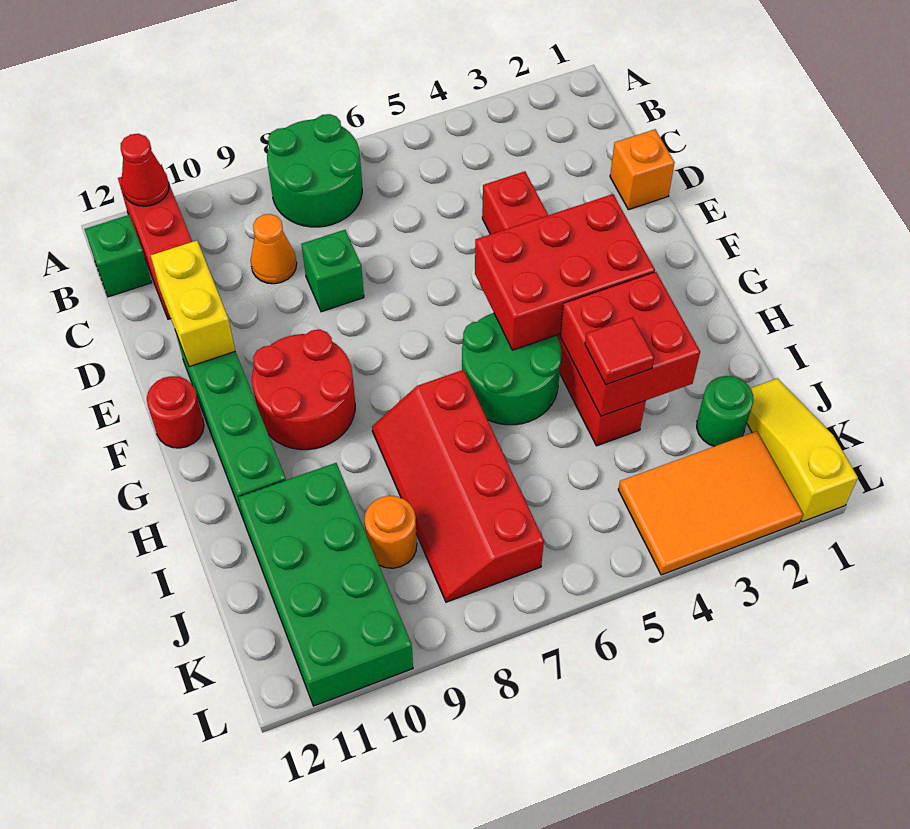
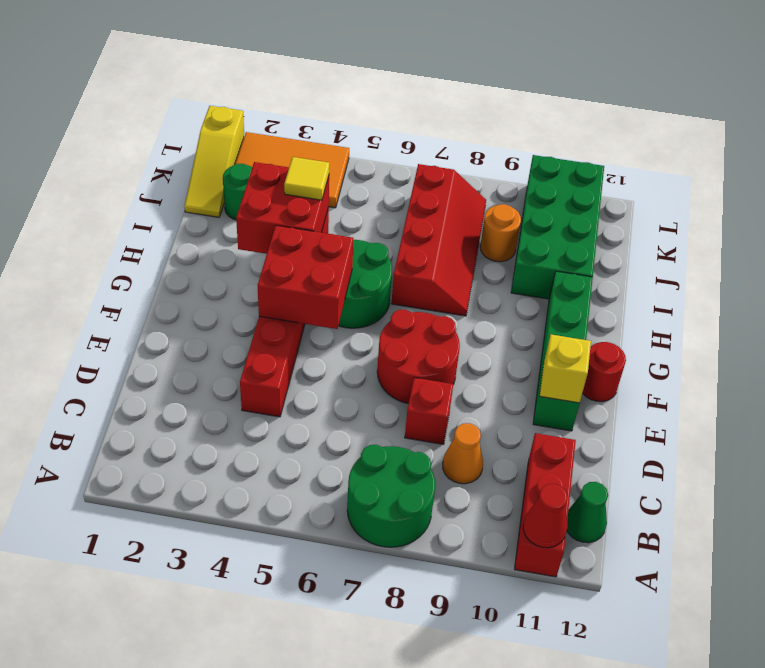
green brick B12 level 1 -> green cone B12 level 1
orange brick D1 level 1 -> none
green brick D8 level 1 -> red brick D8 level 1
yellow brick D11:E11 level 2 -> yellow brick E11 level 2
red brick F3:G5 level 2 -> red brick F4:G5 level 2
red round brick F9:G10 level 1 -> red round brick E7:F8 level 1
red tile I4 level 3 -> yellow tile I4 level 3

